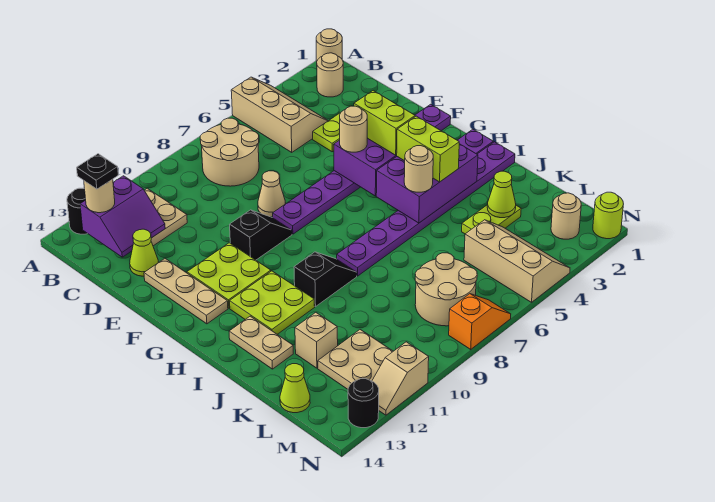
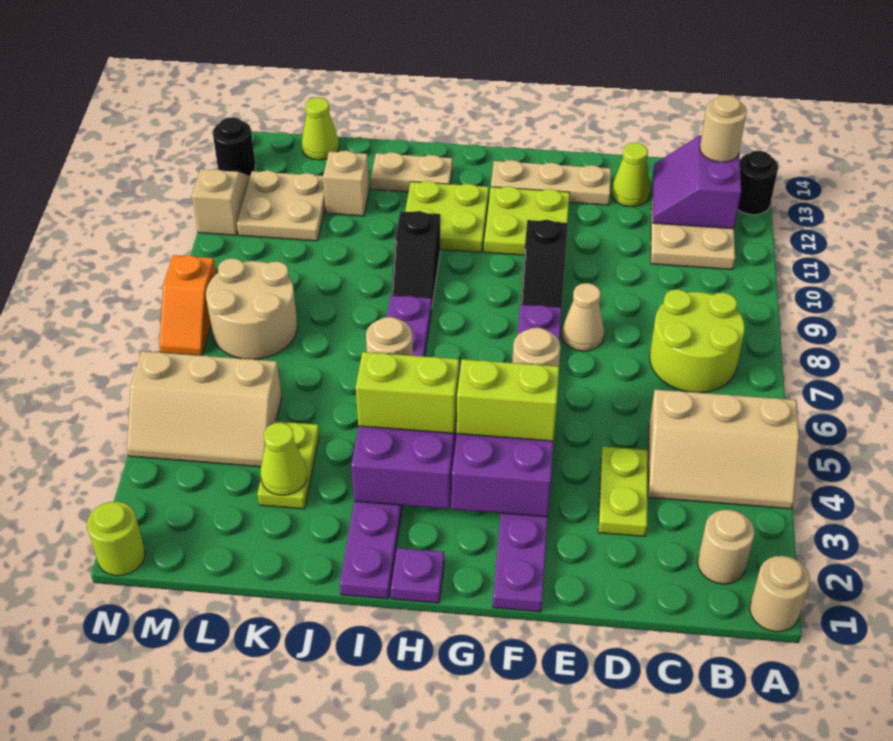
tan round brick B7:C8 level 1 -> lime round brick B7:C8 level 1
black plate B13 level 4 -> none
tan round brick M2 level 1 -> none

